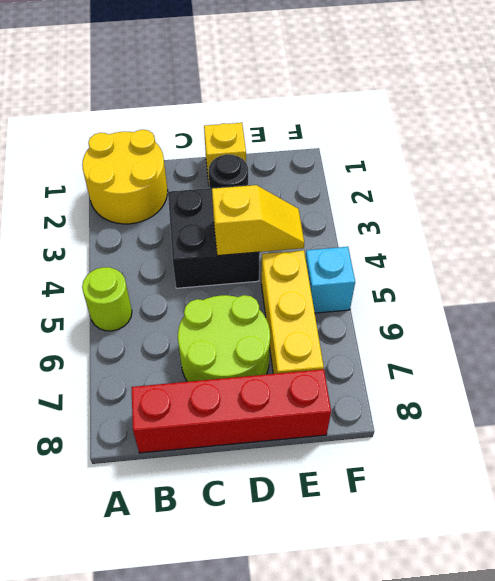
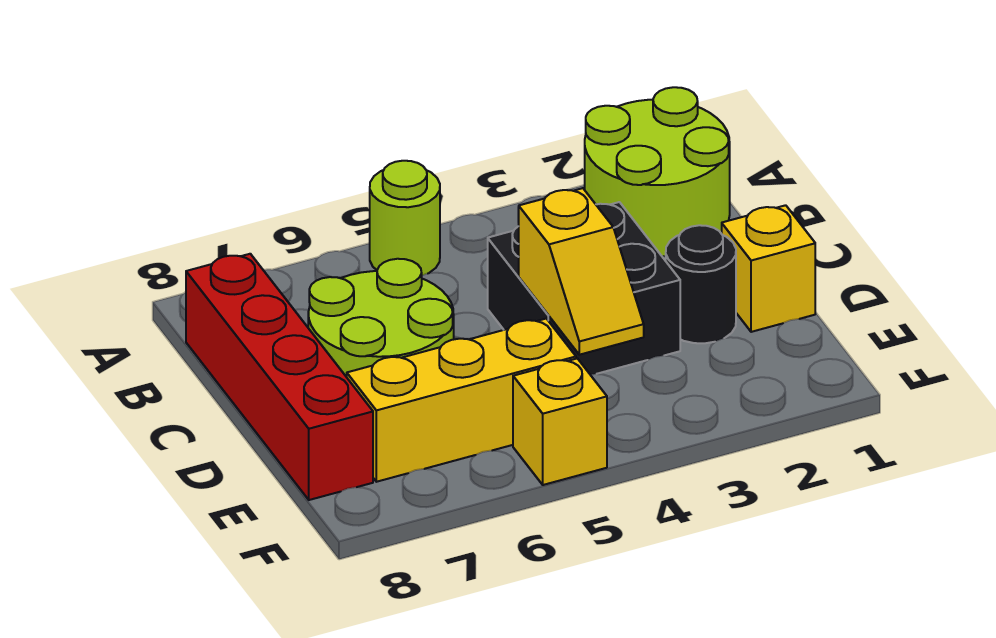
yellow round brick A1:B2 level 1 -> lime round brick A1:B2 level 1
cyan brick F5 level 1 -> yellow brick F5 level 1

